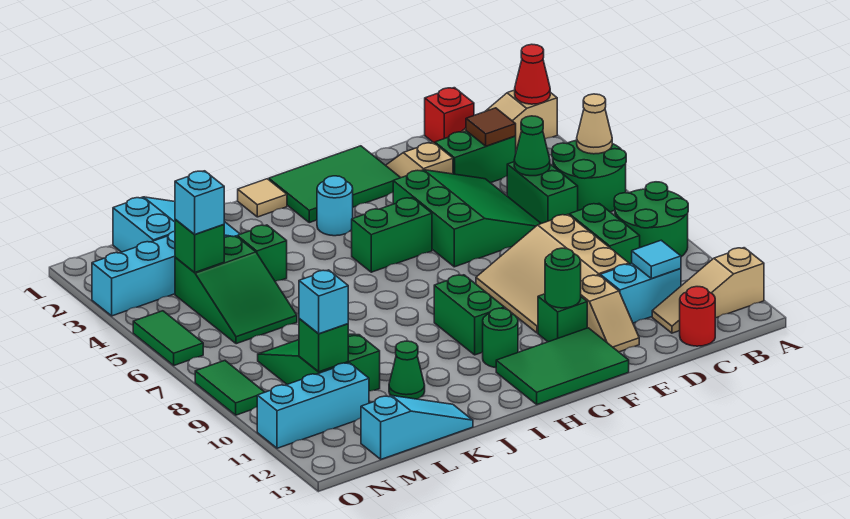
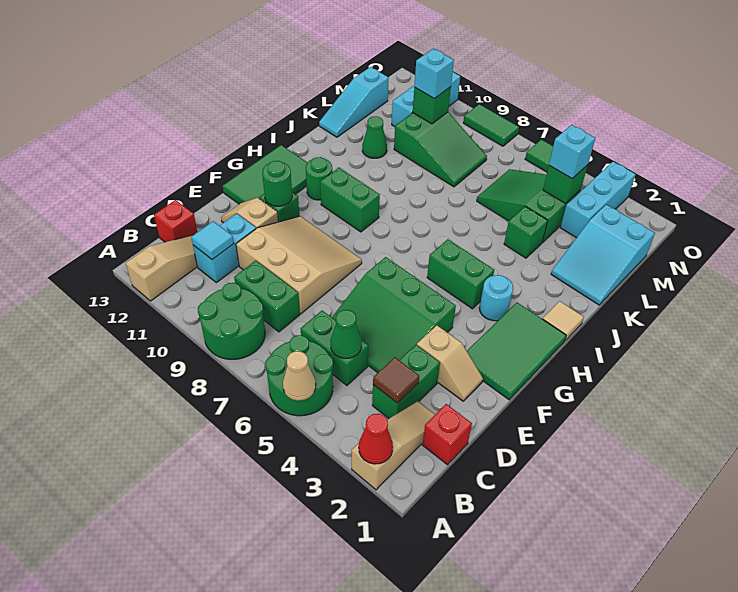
red round brick C13 level 1 -> red brick C13 level 1
green brick G5:H5 level 1 -> green brick H4:H5 level 1

